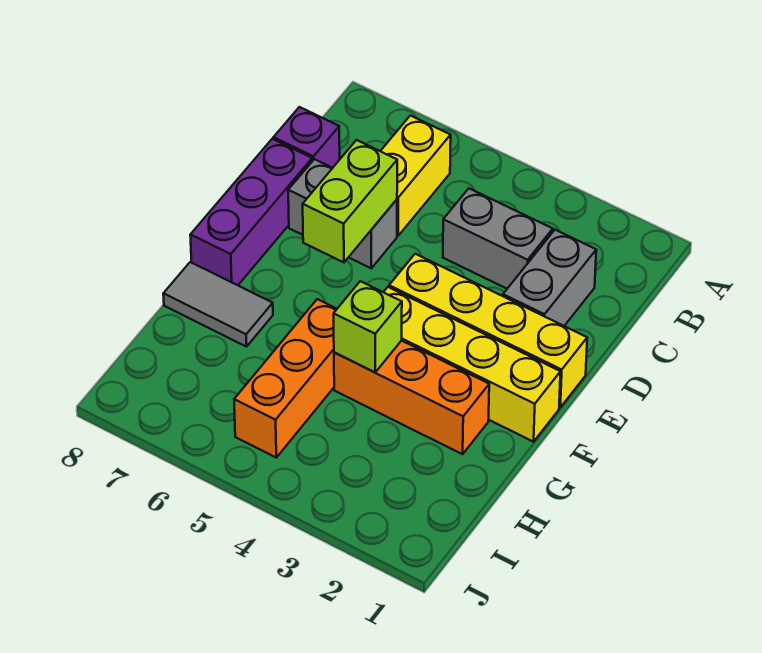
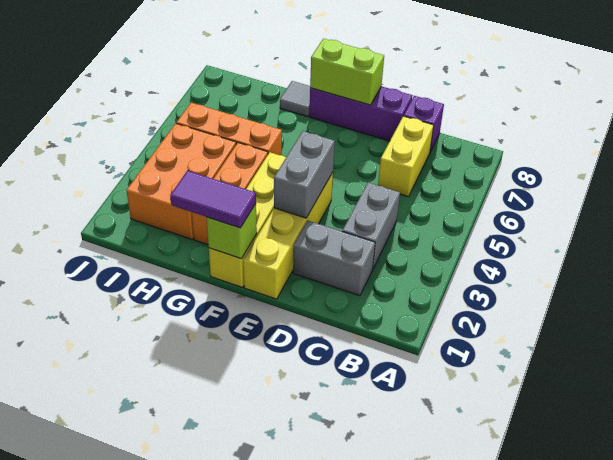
yellow brick B6:C6 level 1 -> yellow brick C6:C7 level 1
grey brick D6:D7 level 1 -> grey brick E3:E4 level 2
lime brick D6:E6 level 2 -> lime brick E8:F8 level 2
none -> purple tile F1:G1 level 3
lime brick G4 level 2 -> lime brick F1 level 2
grey tile G7:G8 level 1 -> grey tile G8 level 1
none -> orange brick H2:I4 level 1

